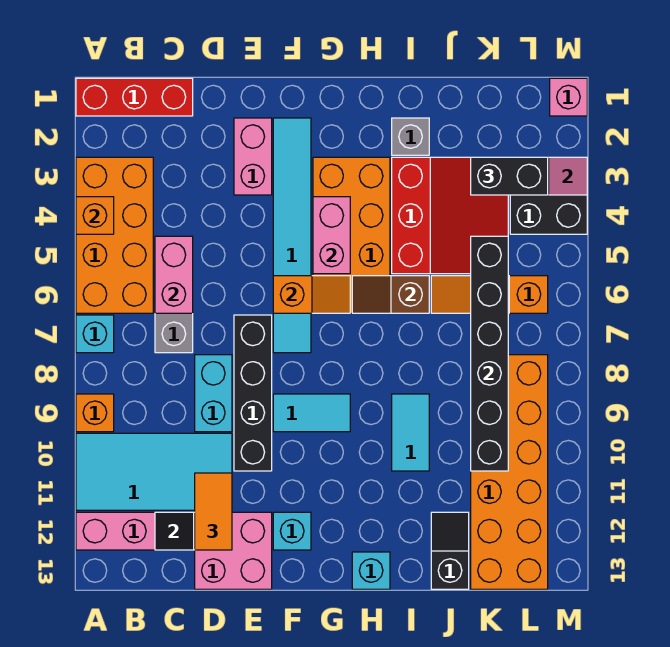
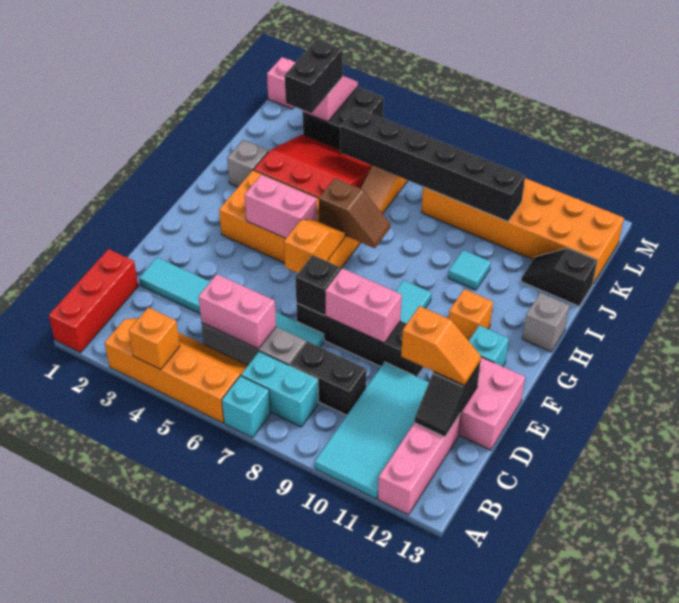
orange brick A3:B6 level 1 -> orange slope A3:B6 level 1 top A
orange brick A9 level 1 -> orange brick G11 level 1
none -> black brick C8:C9 level 1
cyan brick D8:D9 level 1 -> cyan brick B7:B8 level 1
orange tile D11:D12 level 3 -> orange slope D11:D12 level 3 top 11
pink brick E2:E3 level 1 -> pink brick E8:E9 level 2
none -> black brick E7 level 2
cyan tile F2:F7 level 1 -> cyan tile D2:D7 level 1
brown slope H6:I6 level 2 top I -> brown slope H6:H7 level 2 top 6
cyan brick H13 level 1 -> grey brick H13 level 1
cyan tile I9:I10 level 1 -> cyan tile I10 level 1

